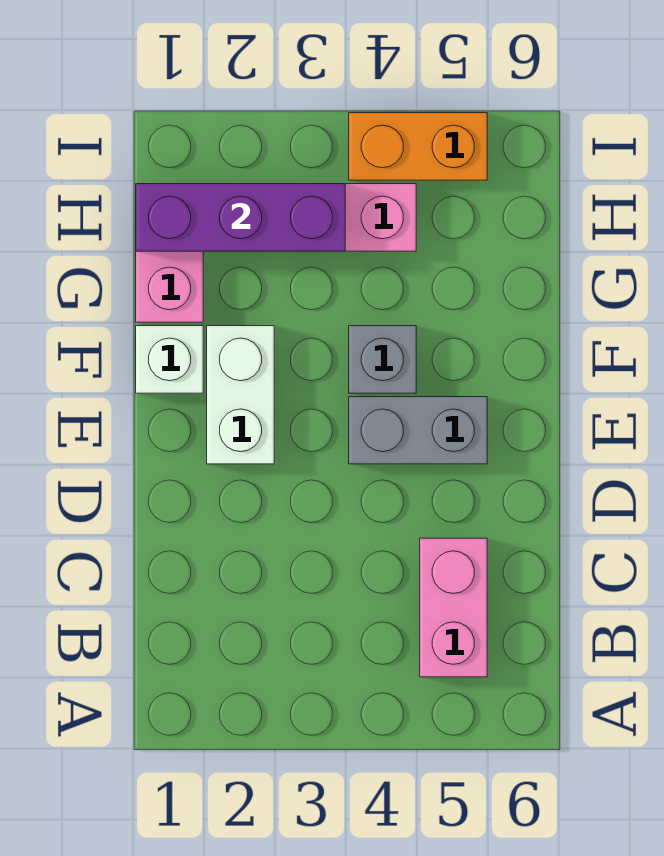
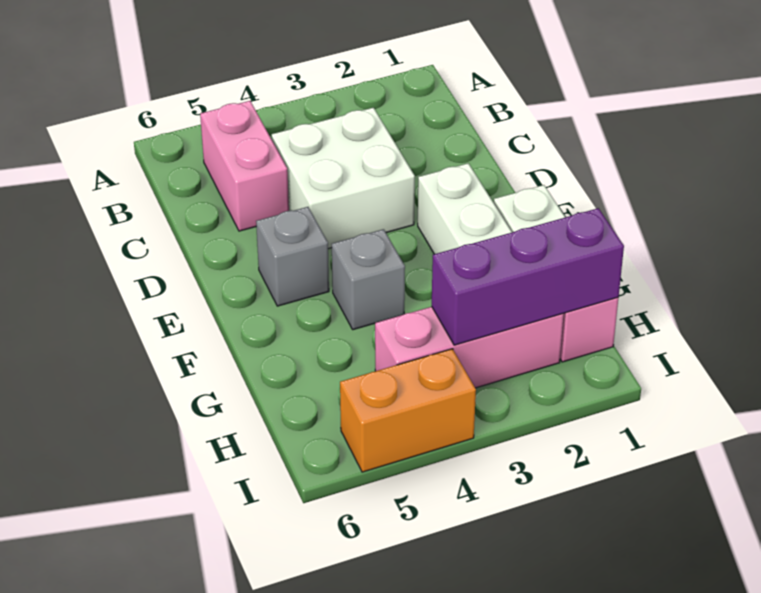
none -> white brick C3:D4 level 1
grey brick E4:E5 level 1 -> grey brick E5 level 1

